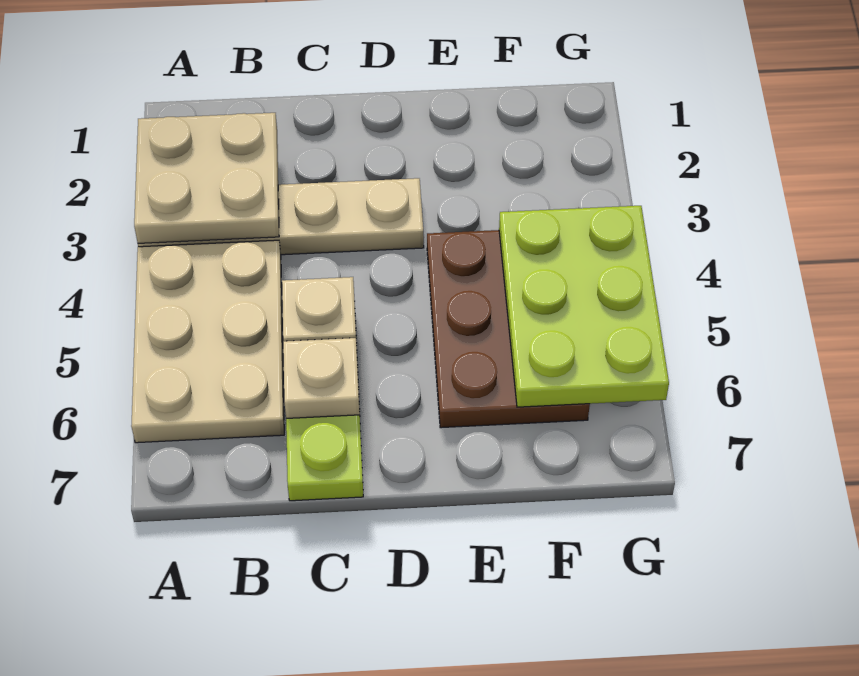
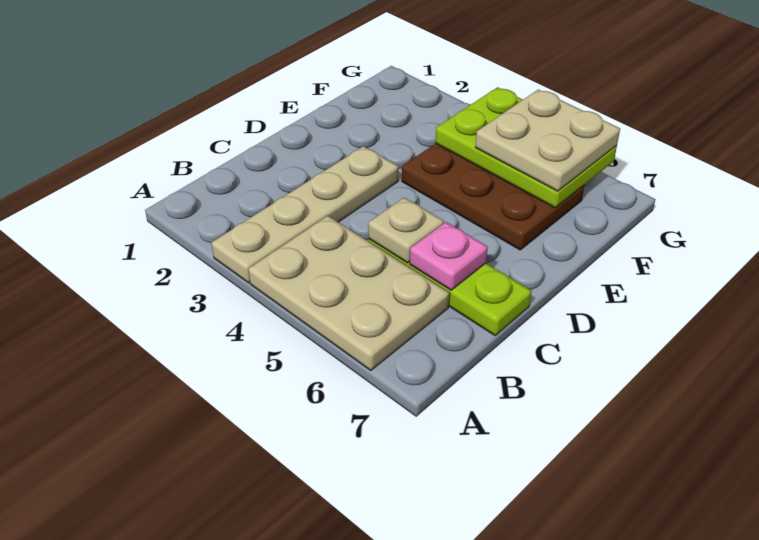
tan plate A2:B3 level 2 -> tan plate F5:G6 level 3
tan plate C6 level 2 -> pink plate C6 level 2

